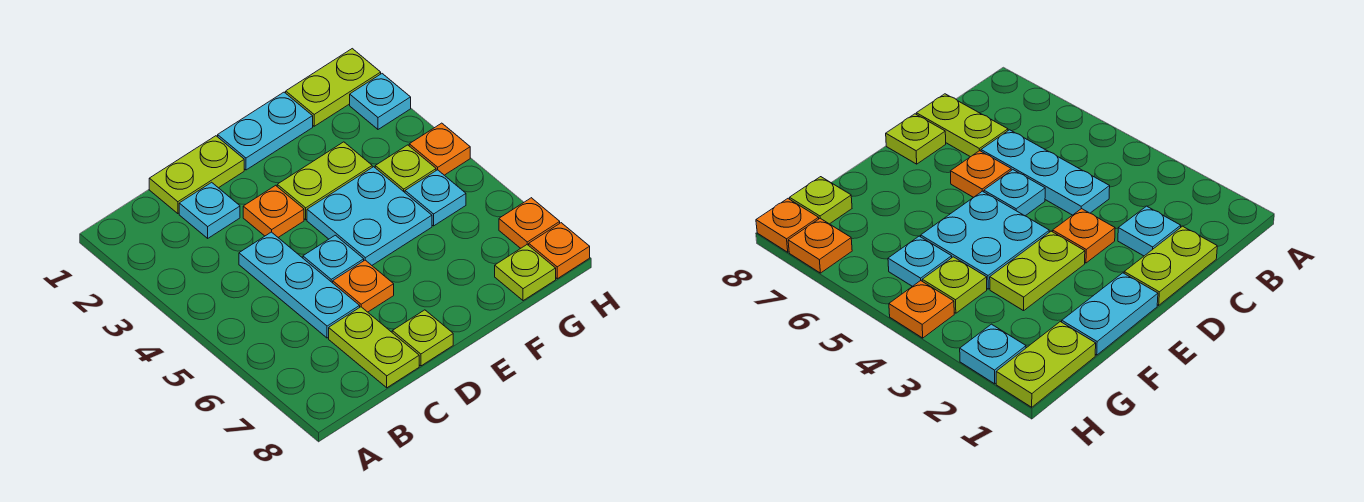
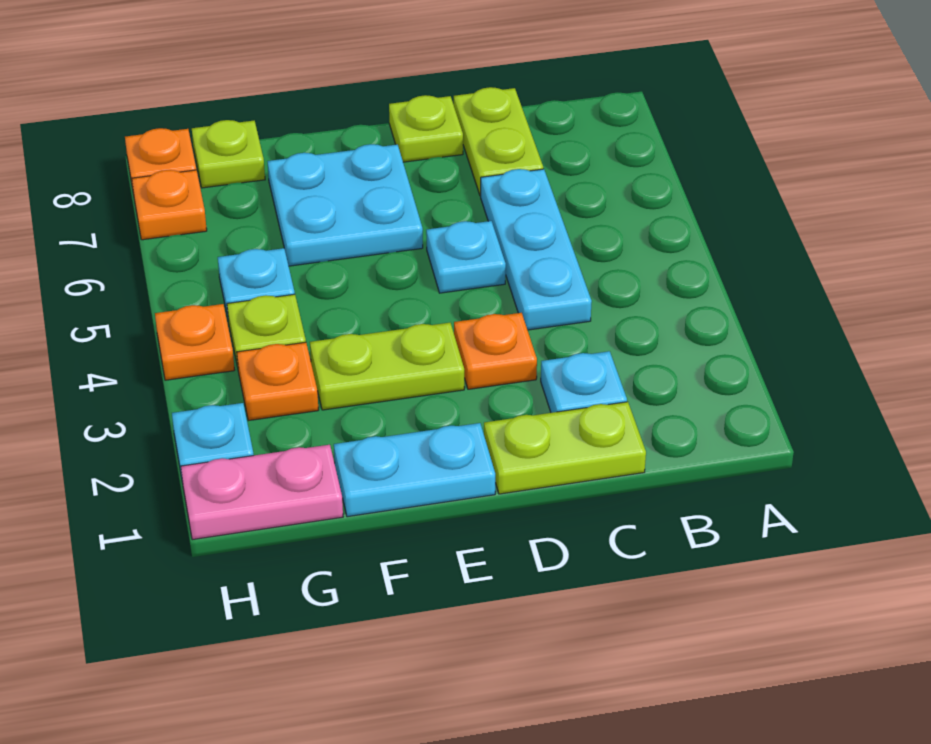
orange plate D6 level 1 -> orange plate G3 level 1
cyan plate E4:F5 level 1 -> cyan plate E6:F7 level 1
lime plate G1:H1 level 1 -> pink plate G1:H1 level 1

